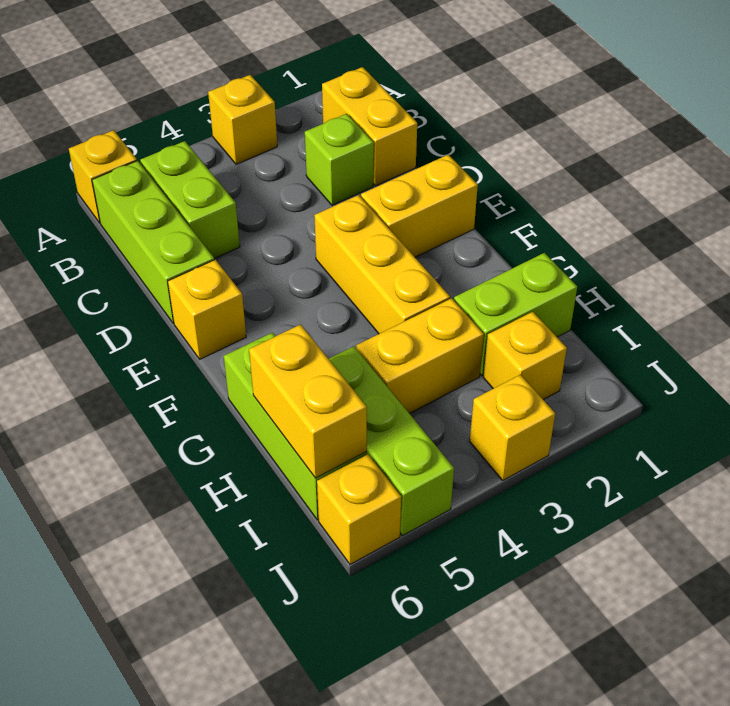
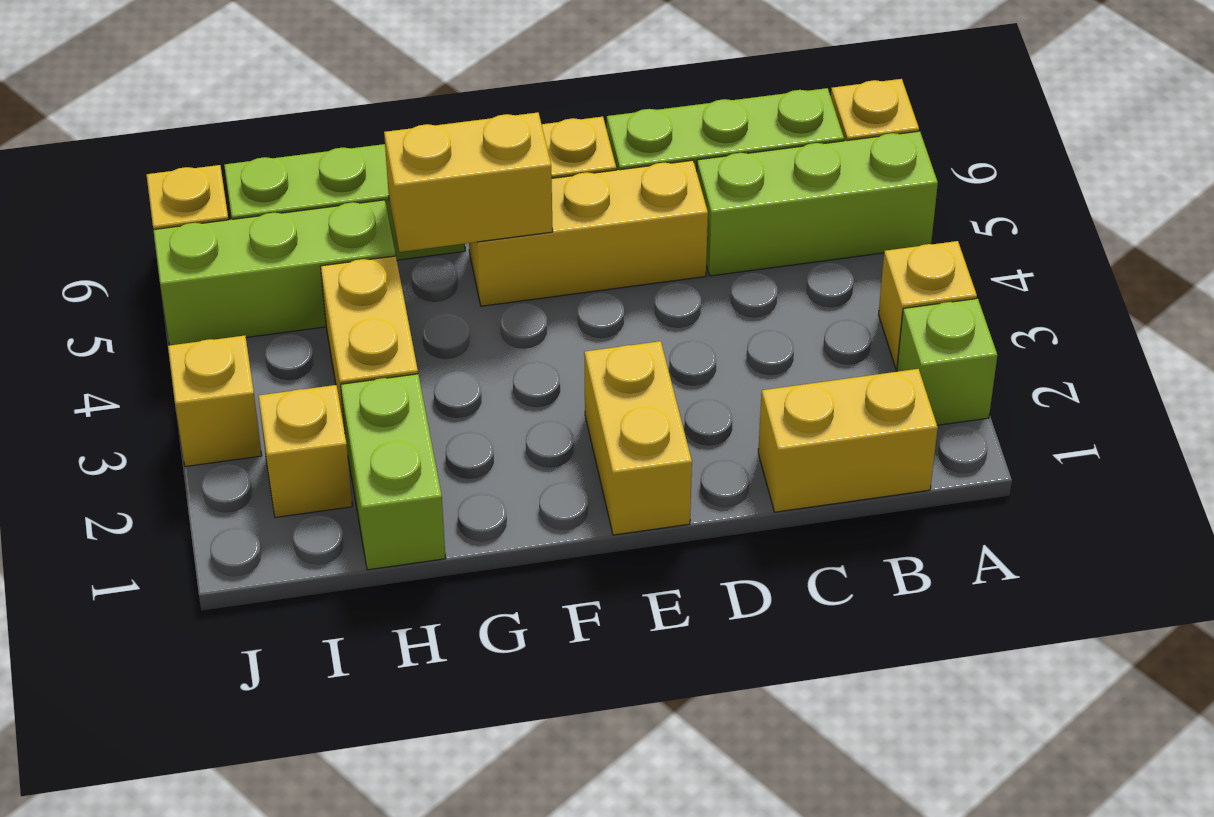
lime brick B5:C5 level 1 -> lime brick A5:C5 level 1
lime brick C2 level 1 -> lime brick A2 level 1
yellow brick E3:G3 level 1 -> yellow brick D5:F5 level 1
yellow brick H6:I6 level 2 -> yellow brick F5:G5 level 2

